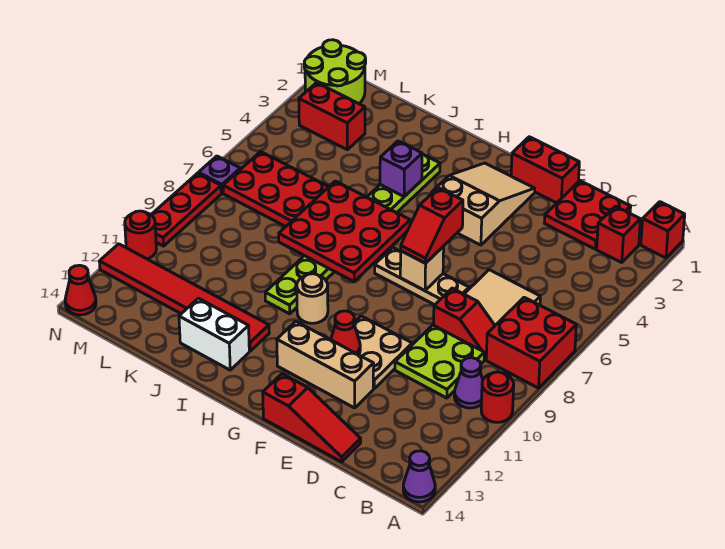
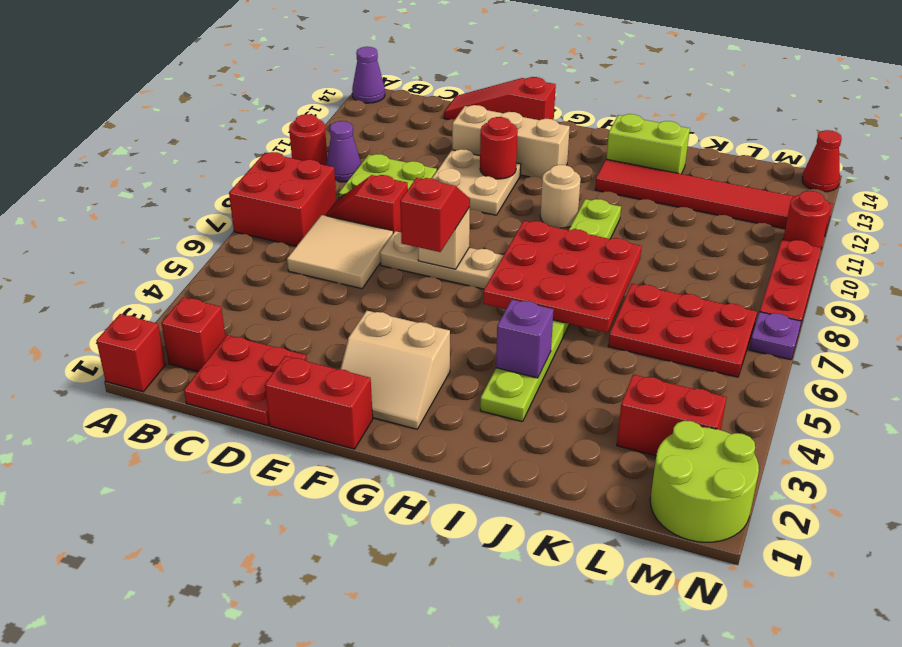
tan slope F2:G4 level 1 top 4 -> tan slope F2:G3 level 1 top 3
red cone F11 level 2 -> red round brick F11 level 2
white brick I13:J13 level 1 -> lime brick I13:J13 level 1

